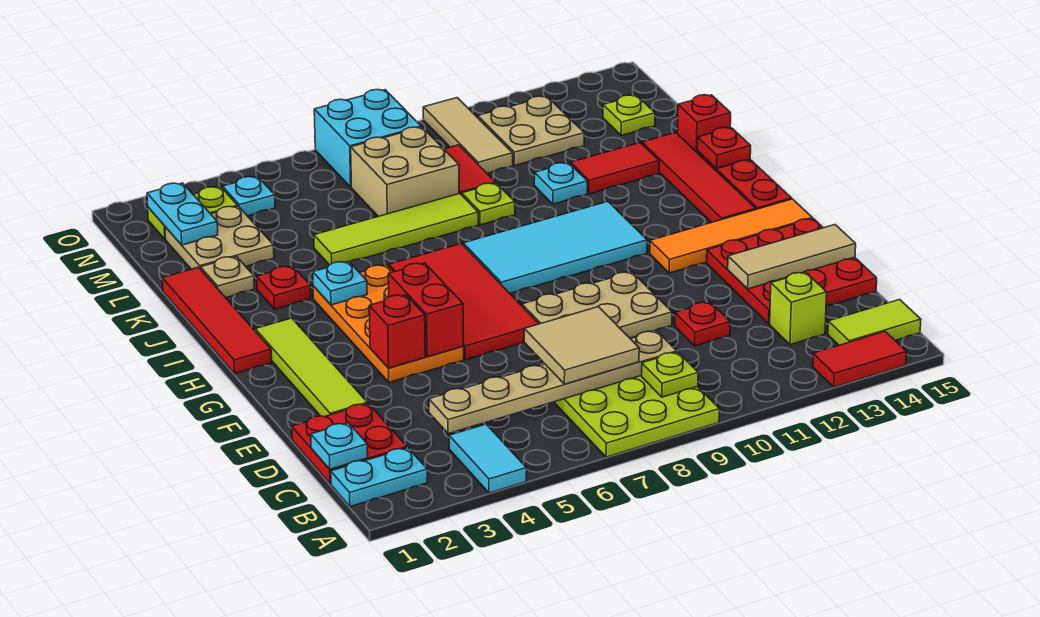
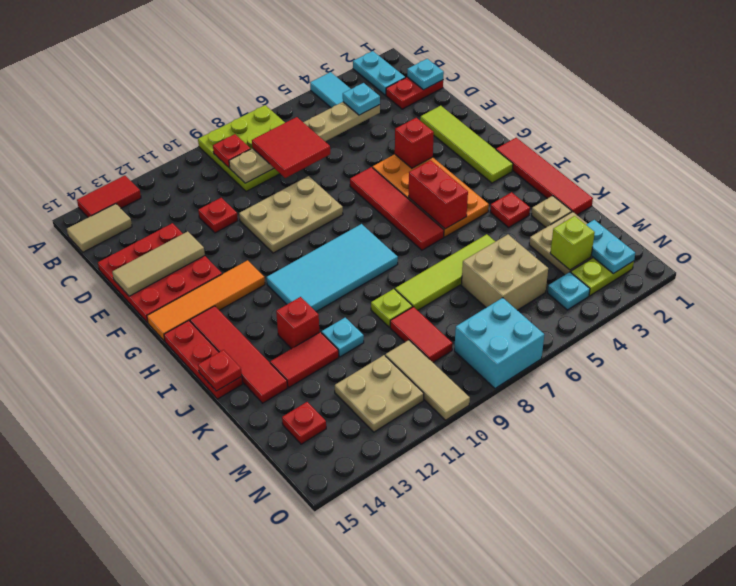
cyan plate B1:B2 level 1 -> cyan plate A2:B2 level 1
lime plate B9 level 2 -> red plate B9 level 2
lime tile B14:B15 level 1 -> tan tile B14:B15 level 1
red plate C1:D2 level 1 -> red plate C1:C2 level 1
tan tile C7:D8 level 3 -> red tile C7:D8 level 3
lime brick C13 level 1 -> lime brick M3 level 2
red brick F5:G5 level 2 -> red brick H5:I5 level 2
red tile F6:I7 level 1 -> red tile F6:I6 level 1
cyan plate I4 level 2 -> cyan plate C4 level 3
red brick K15 level 1 -> red brick J12 level 1
tan brick L7:M8 level 1 -> tan brick L5:M6 level 1
lime plate M14 level 1 -> red plate M14 level 1

